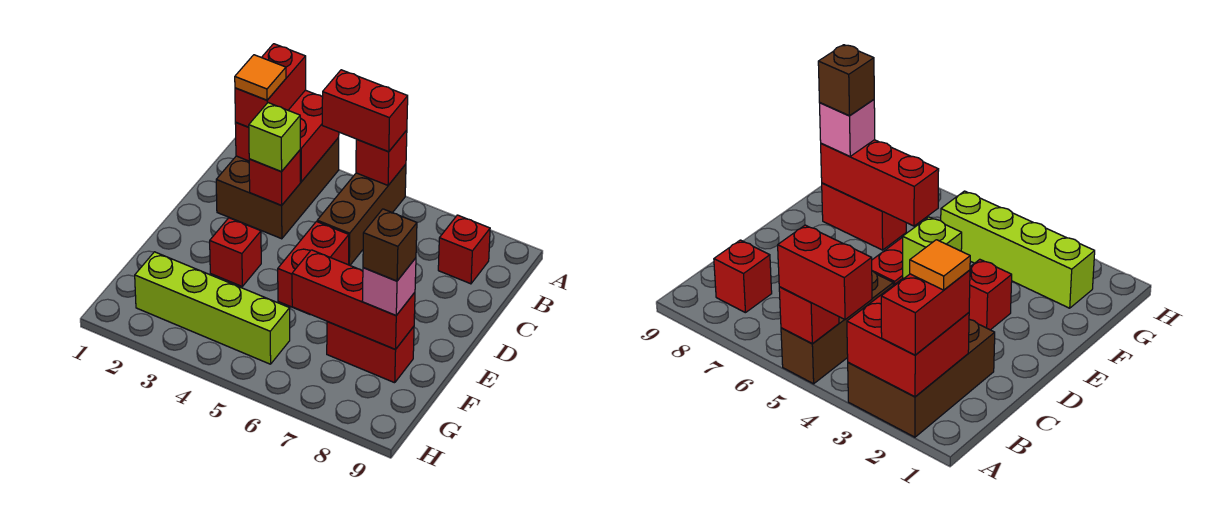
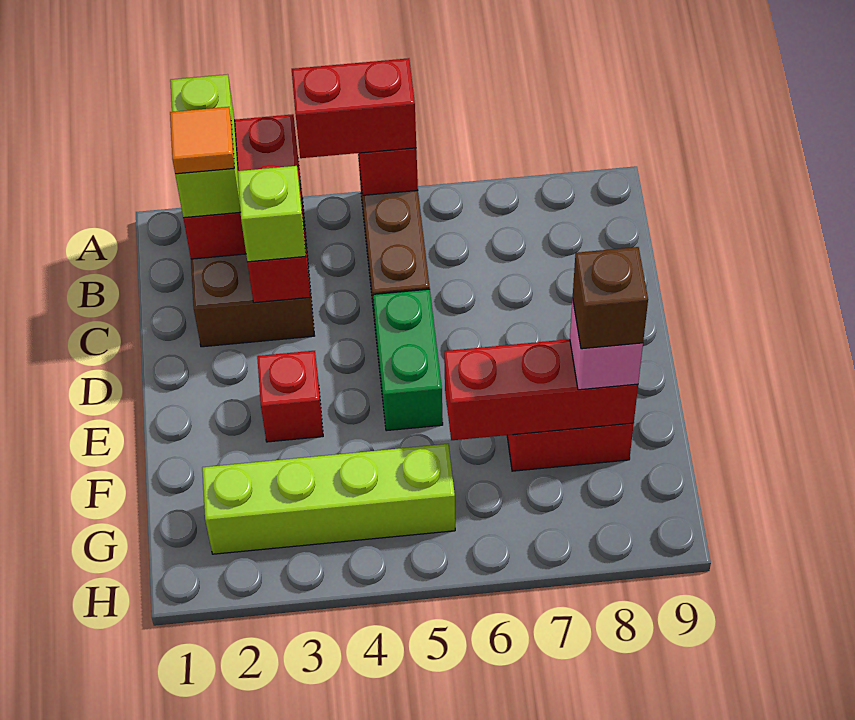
red brick A2:B2 level 3 -> lime brick A2:B2 level 3
red brick B8 level 1 -> none
red brick D5:E5 level 1 -> green brick D5:E5 level 1

